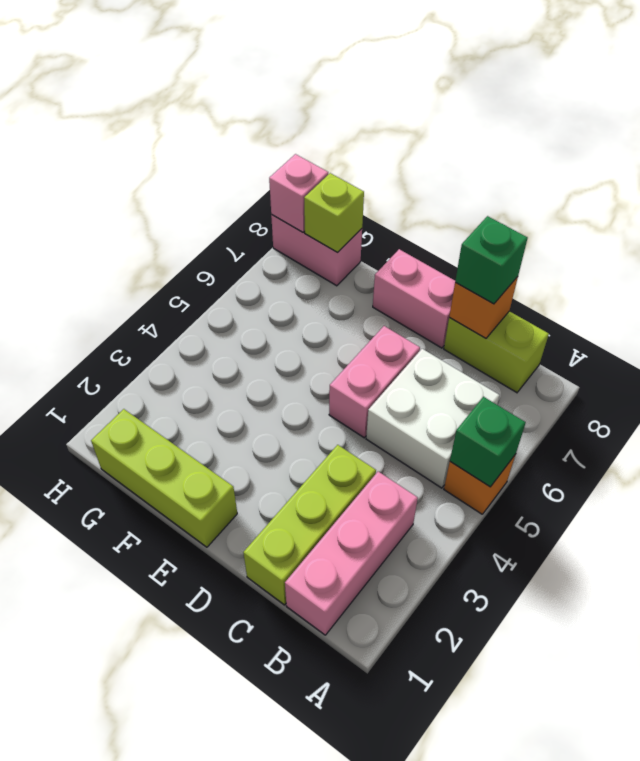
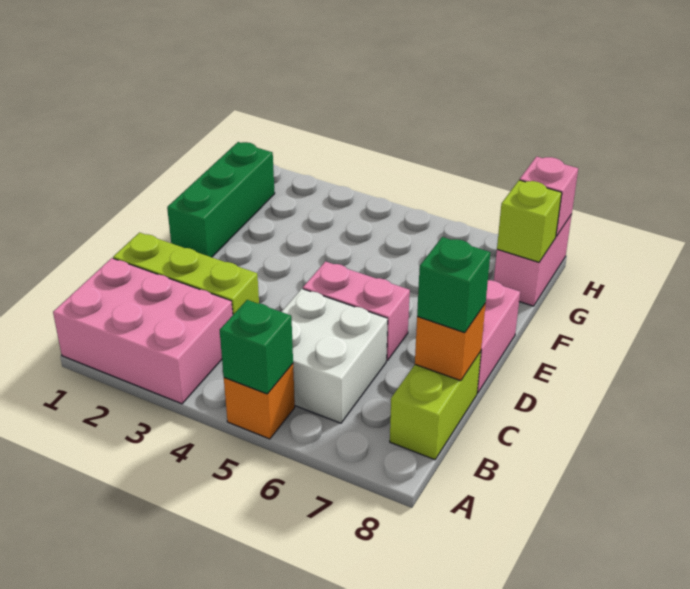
pink brick B1:B3 level 1 -> pink brick A1:B3 level 1
lime brick E1:G1 level 1 -> green brick E1:G1 level 1

